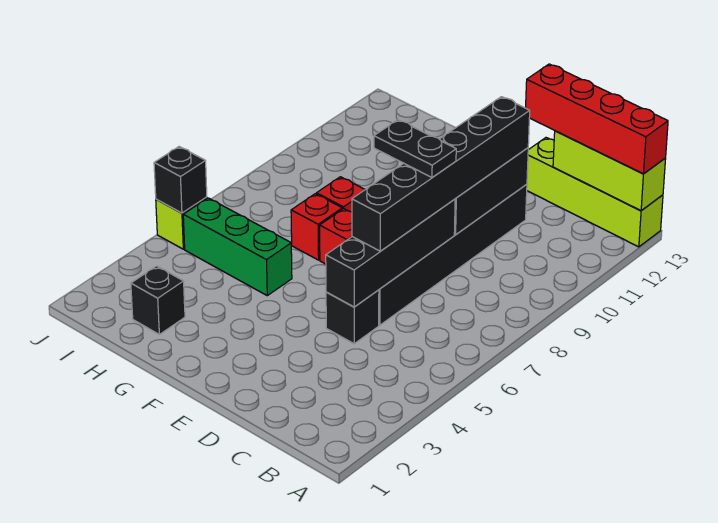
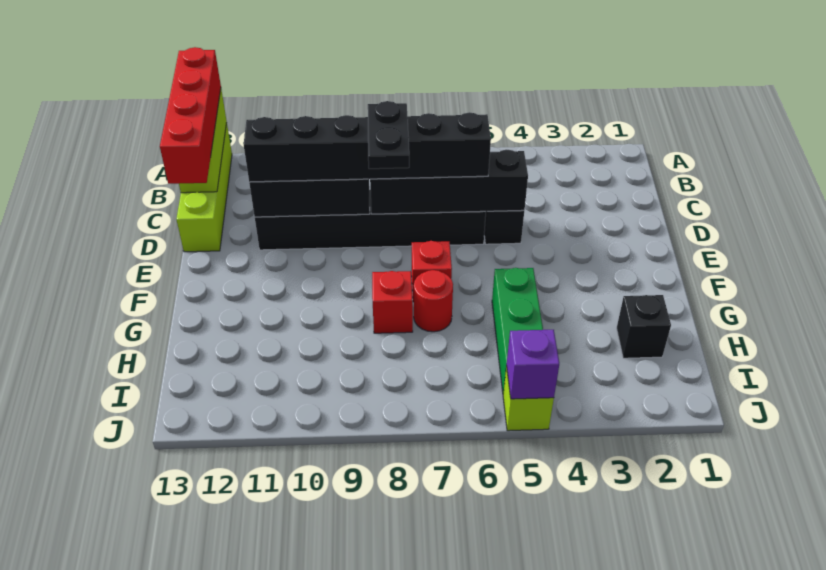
red brick G7 level 1 -> red round brick G7 level 1
black brick J5 level 2 -> purple brick J5 level 2

